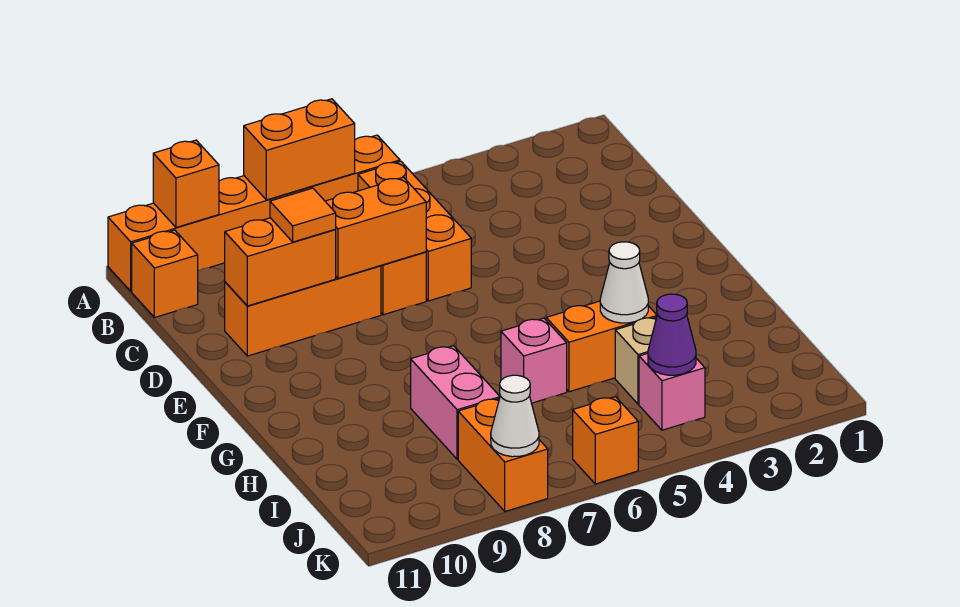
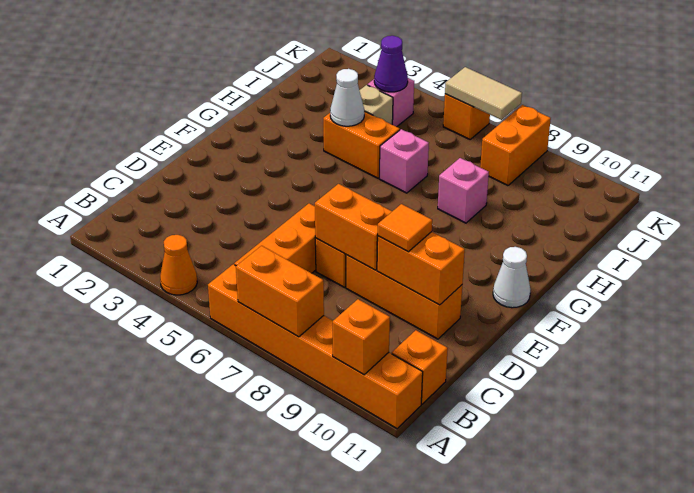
none -> orange cone A4 level 1
pink brick H8:I8 level 1 -> pink brick H8 level 1
none -> tan tile K6:K7 level 2
white cone K8 level 2 -> white cone F11 level 1

